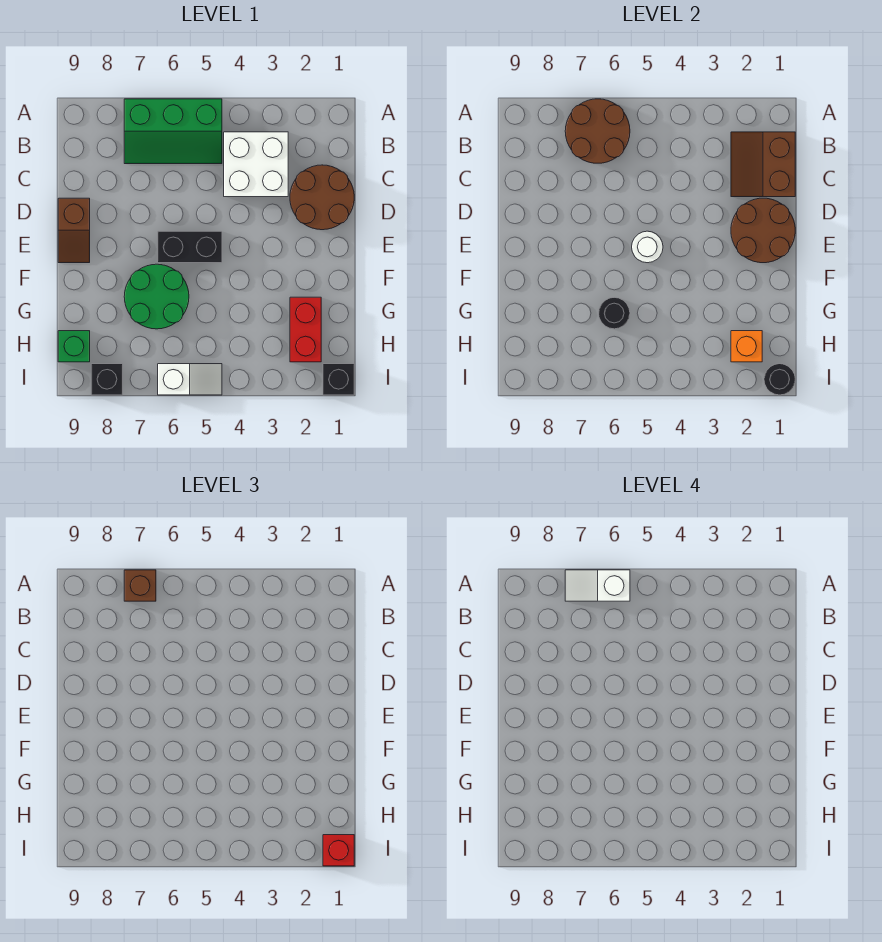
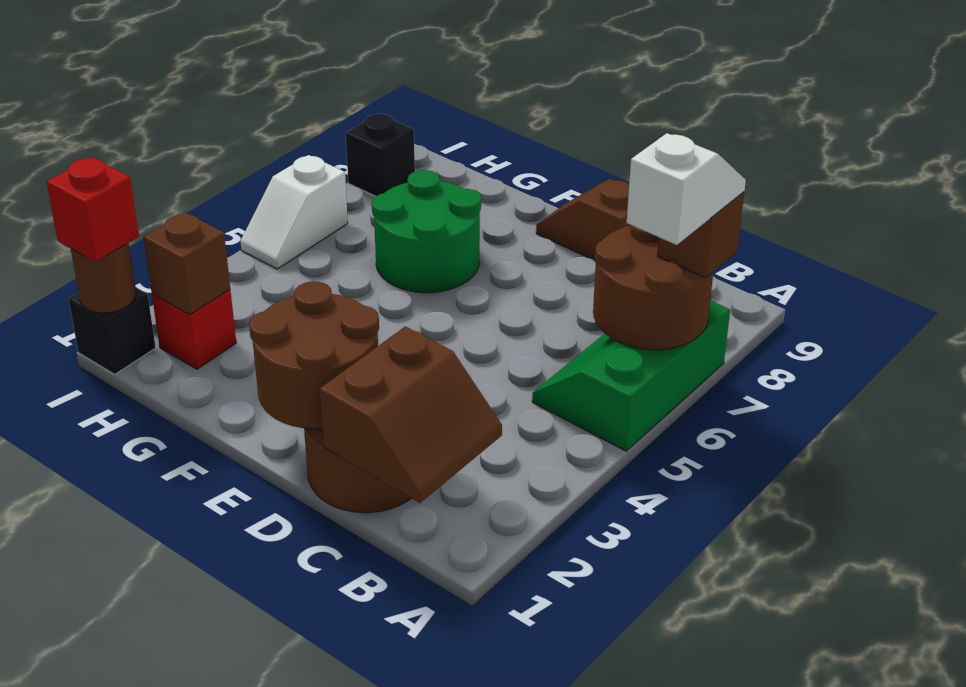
brown slope B1:C2 level 2 top 1 -> brown slope B1:C2 level 2 top C
white brick B3:C4 level 1 -> none
black brick E5:E6 level 1 -> none
white round brick E5 level 2 -> none
red brick G2:H2 level 1 -> red brick H2 level 1
black round brick G6 level 2 -> none
orange brick H2 level 2 -> brown brick H2 level 2
green brick H9 level 1 -> none
black round brick I1 level 2 -> brown round brick I1 level 2

